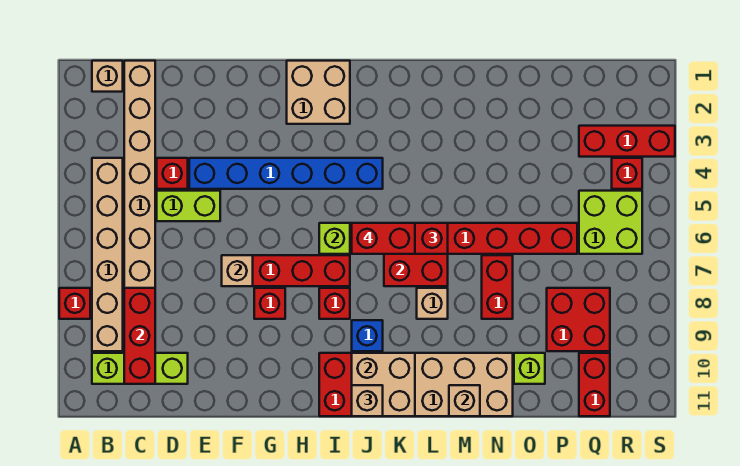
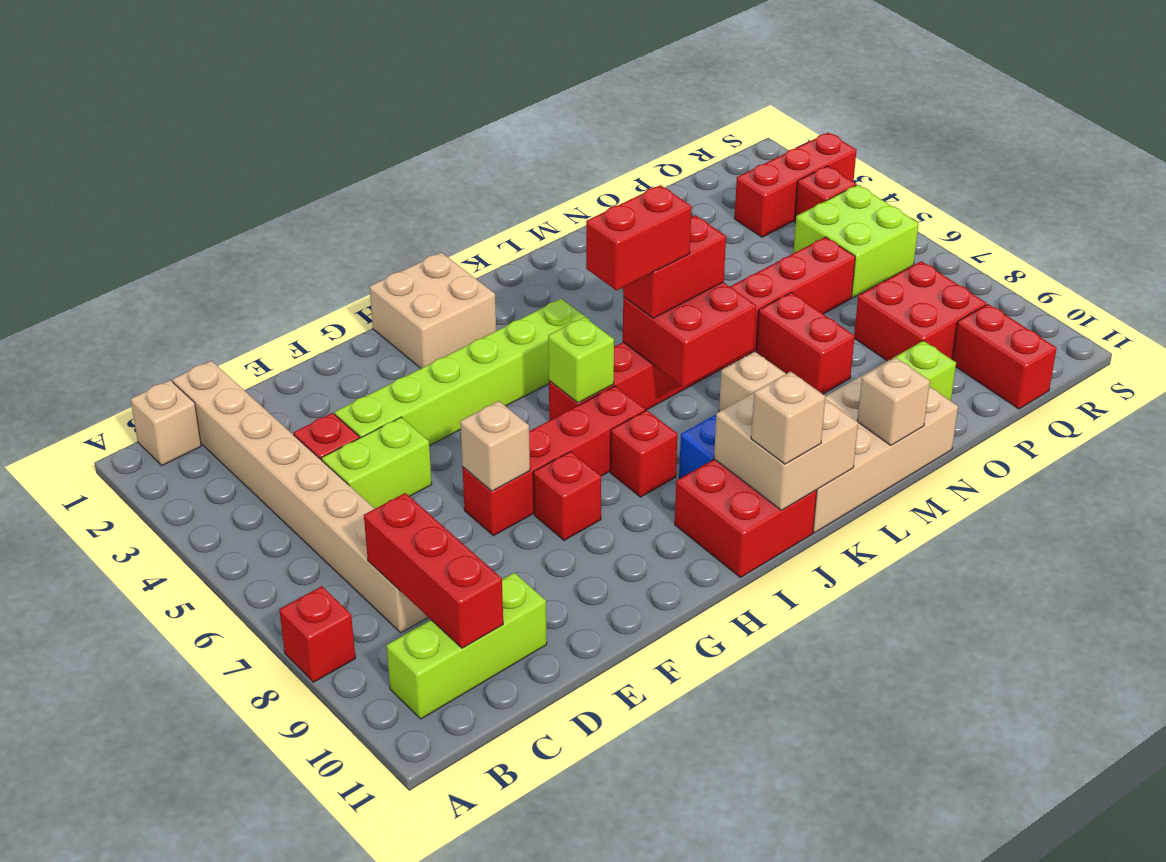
tan brick B4:B9 level 1 -> none
blue brick E4:J4 level 1 -> lime brick E4:J4 level 1

